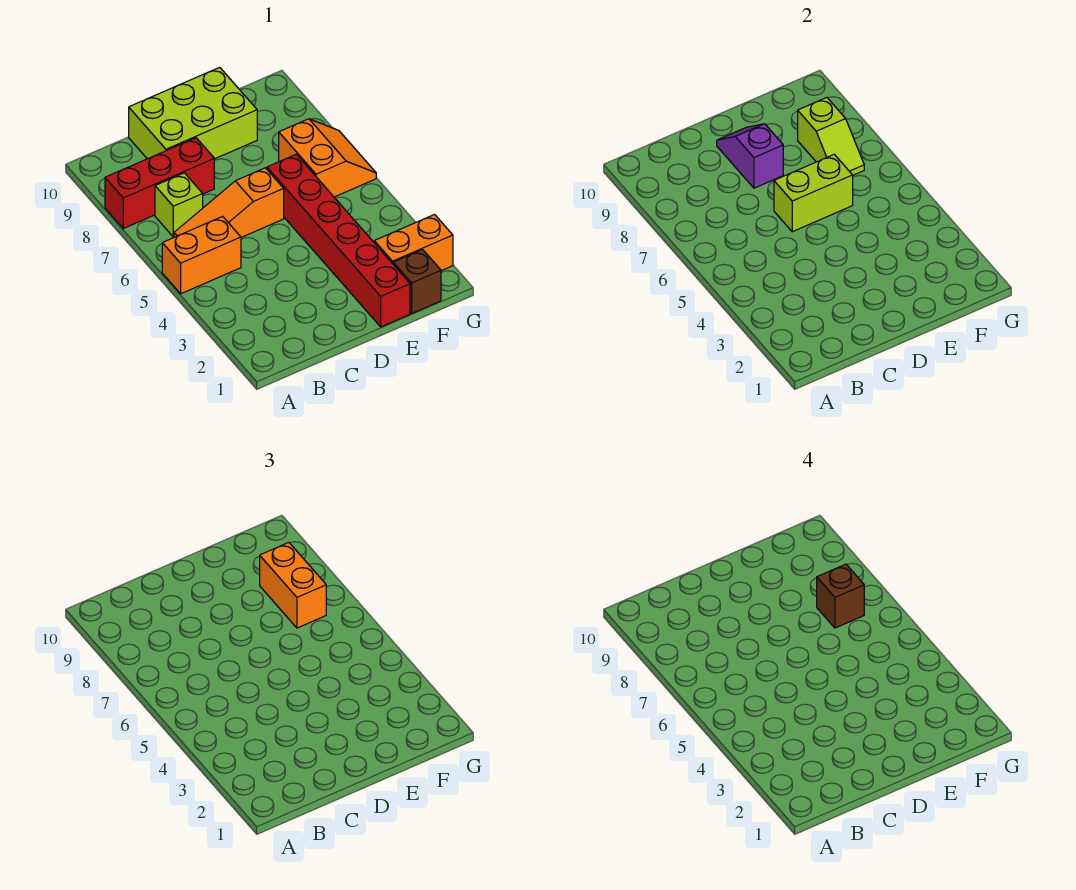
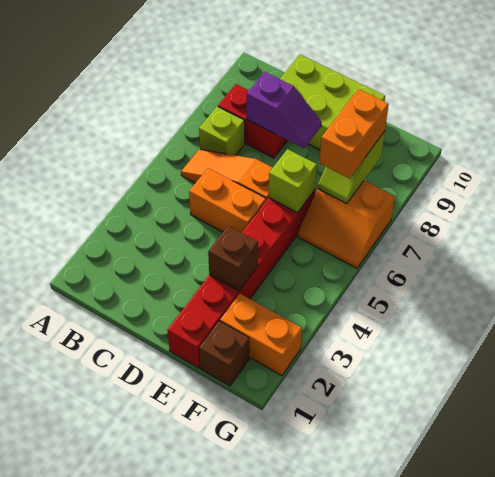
orange brick A5:B5 level 1 -> orange brick C5:D5 level 1
red brick A8:C8 level 1 -> red brick B8:C8 level 1
lime brick D6:E6 level 2 -> lime brick E6 level 2
purple slope D8:D9 level 2 top 8 -> purple slope C8:D8 level 2 top C
orange slope F6:G7 level 1 top F -> orange slope F6:G7 level 1 top 7
brown brick F7 level 4 -> brown brick E3 level 2

